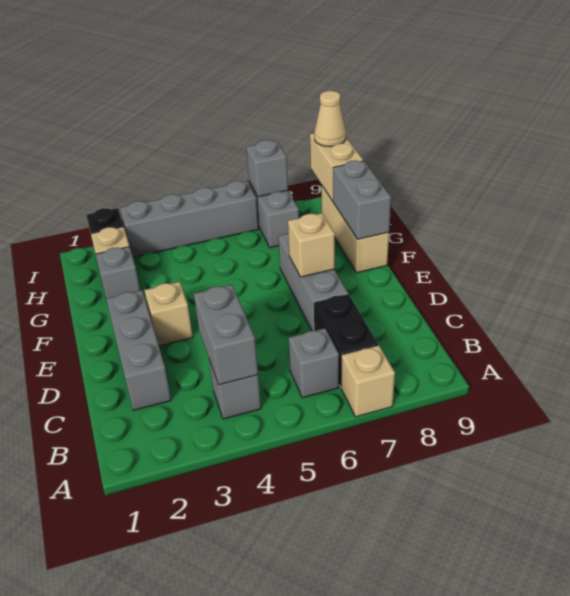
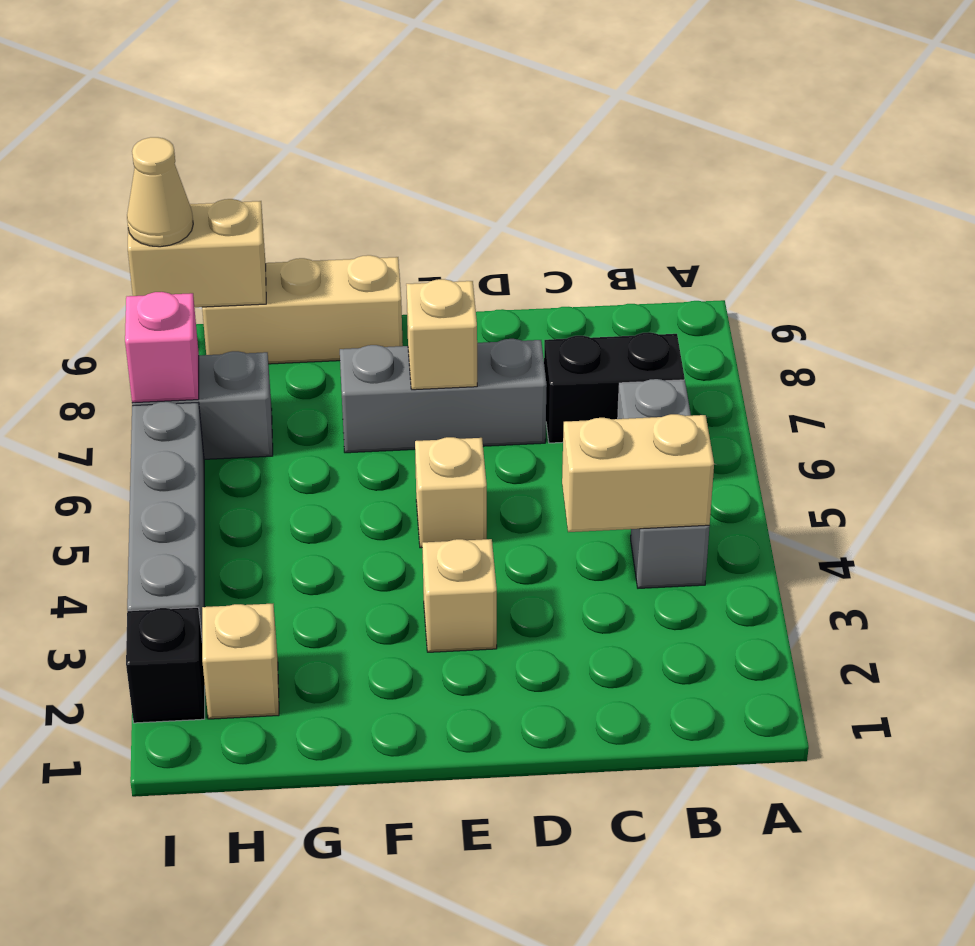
tan brick A7 level 1 -> tan brick E5 level 1
grey brick B4:C4 level 2 -> tan brick B4:C4 level 2
grey brick C2:E2 level 1 -> none
grey brick F9:G9 level 2 -> none
grey brick G2 level 1 -> none
grey brick I7 level 2 -> pink brick I7 level 2

